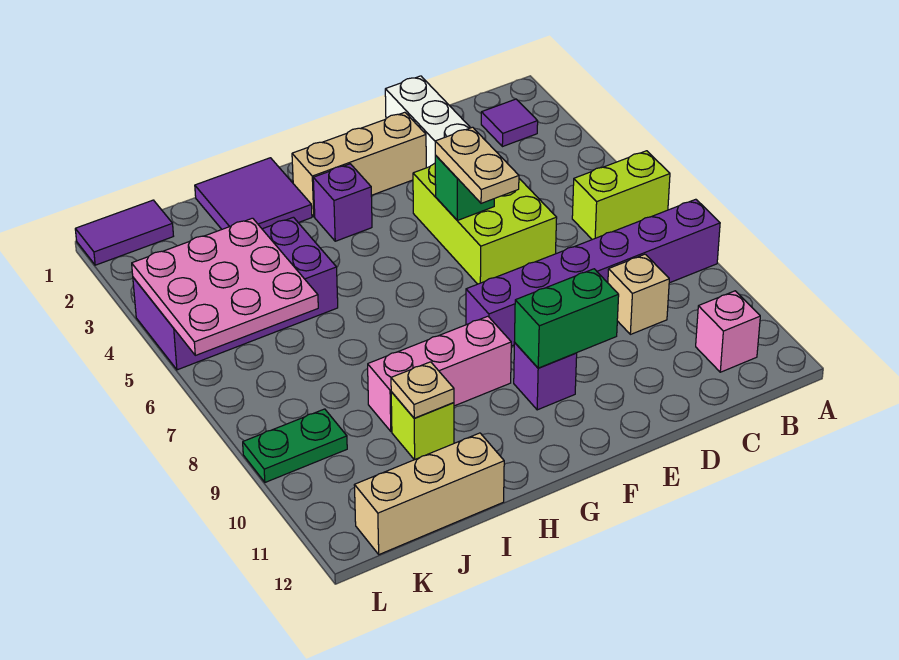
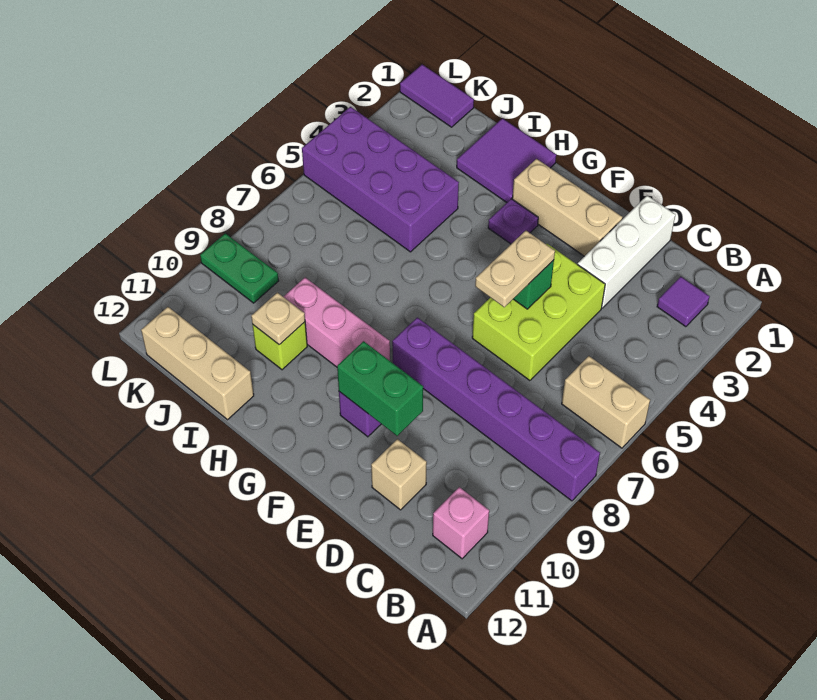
lime brick A6:B6 level 1 -> tan brick A6:B6 level 1
tan brick C9 level 1 -> tan brick D11 level 1
purple brick G3 level 1 -> purple plate G3 level 1
pink plate J4:L6 level 2 -> none

